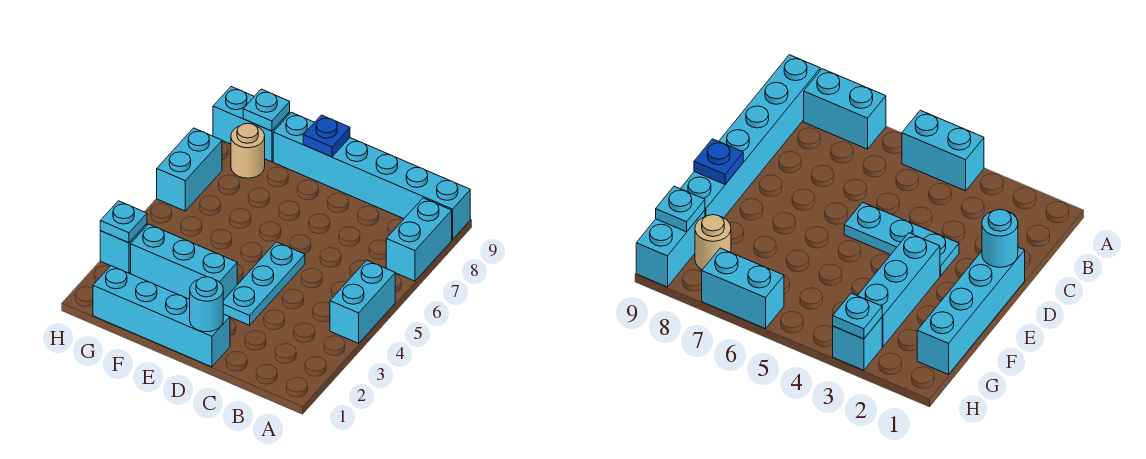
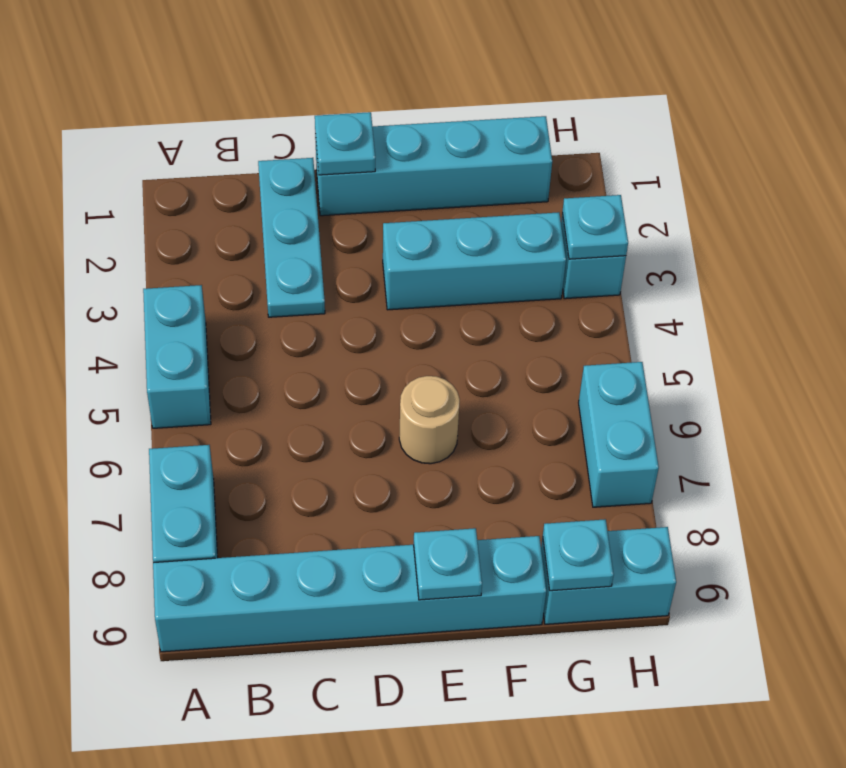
cyan round brick D1 level 2 -> cyan plate D1 level 2
cyan plate D3:D5 level 1 -> cyan plate C1:C3 level 1
blue plate E9 level 2 -> cyan plate E9 level 2
tan round brick G8 level 1 -> tan round brick E6 level 1

